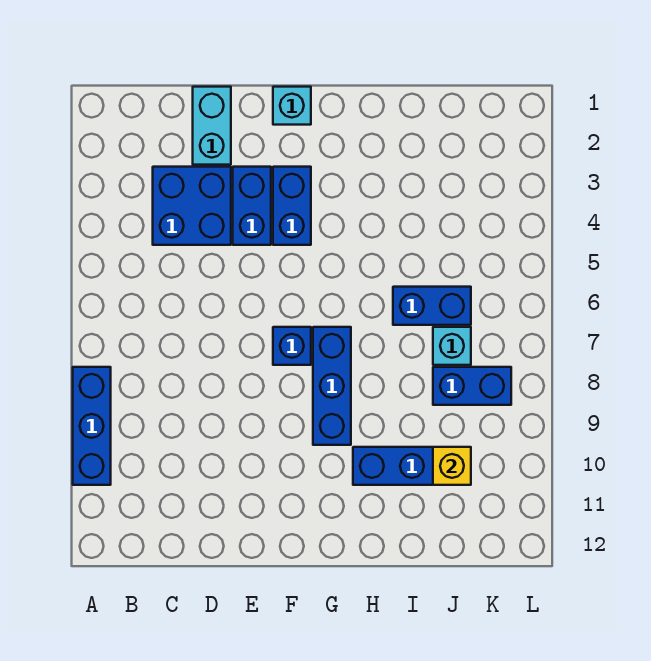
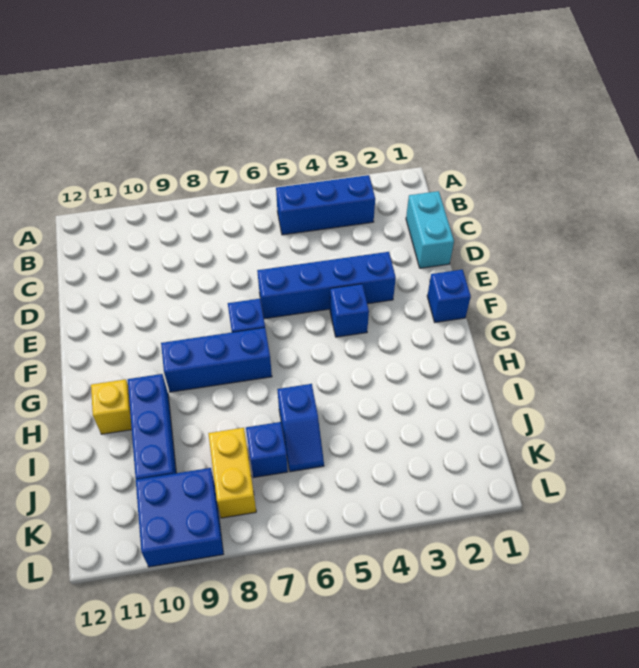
blue brick A8:A10 level 1 -> blue brick B3:B5 level 1
blue brick C3:D4 level 1 -> blue brick K9:L10 level 1
cyan brick D1:D2 level 1 -> cyan brick C1:D1 level 1
blue brick E3:E4 level 1 -> blue brick E3:E6 level 1
cyan brick F1 level 1 -> blue brick F1 level 1
blue brick F3:F4 level 1 -> blue brick F4 level 1
blue brick I6:J6 level 1 -> blue slope I6:J6 level 1 top I
cyan brick J7 level 1 -> blue brick J7 level 1
blue brick J8:K8 level 1 -> yellow brick J8:K8 level 1
yellow brick J10 level 2 -> yellow brick H11 level 1

